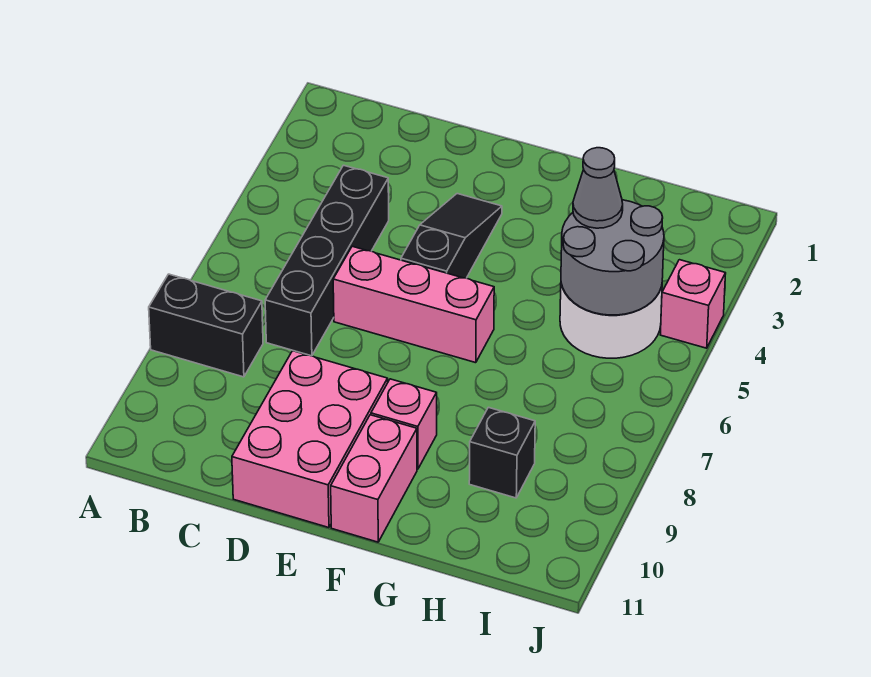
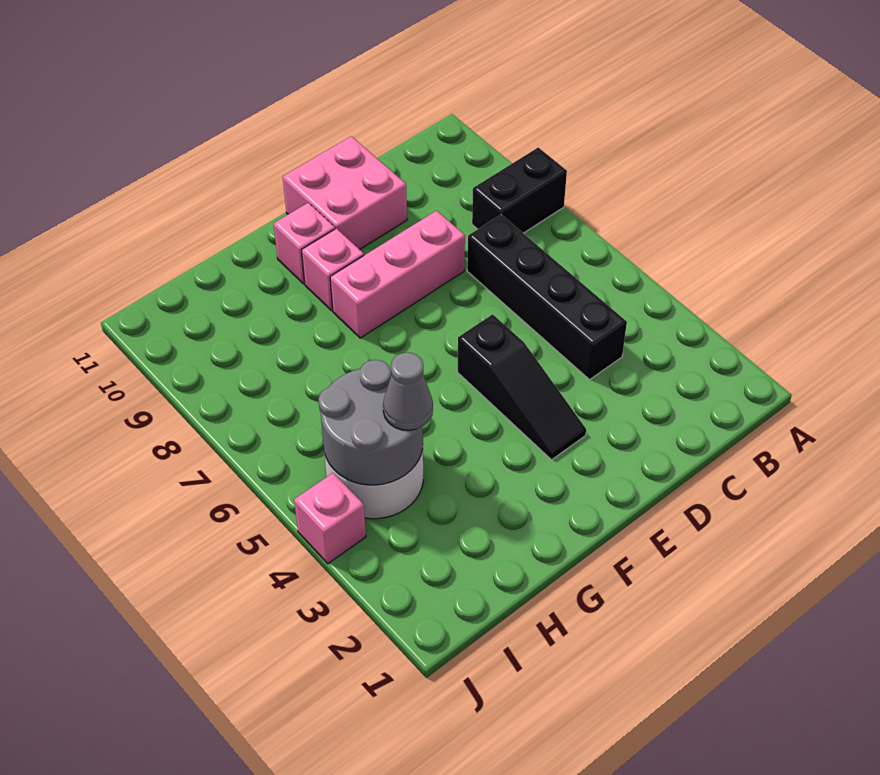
pink brick D6:F6 level 1 -> pink brick D8:F8 level 1
pink brick D9:E11 level 1 -> pink brick D10:E11 level 1
pink brick F10:F11 level 1 -> pink brick F10 level 1
black brick H9 level 1 -> none

